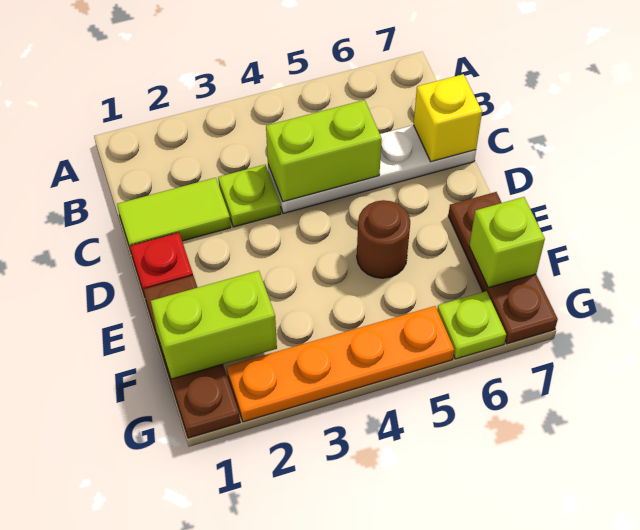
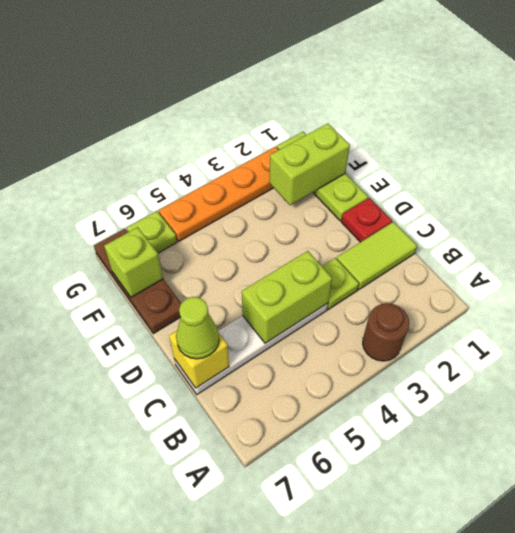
none -> lime cone C7 level 3
brown plate E1:G1 level 1 -> lime plate E1:G1 level 1
brown round brick E5 level 1 -> brown round brick A3 level 1

